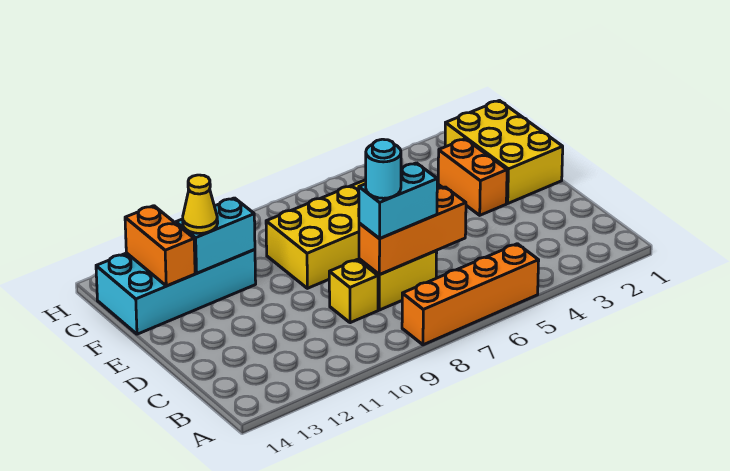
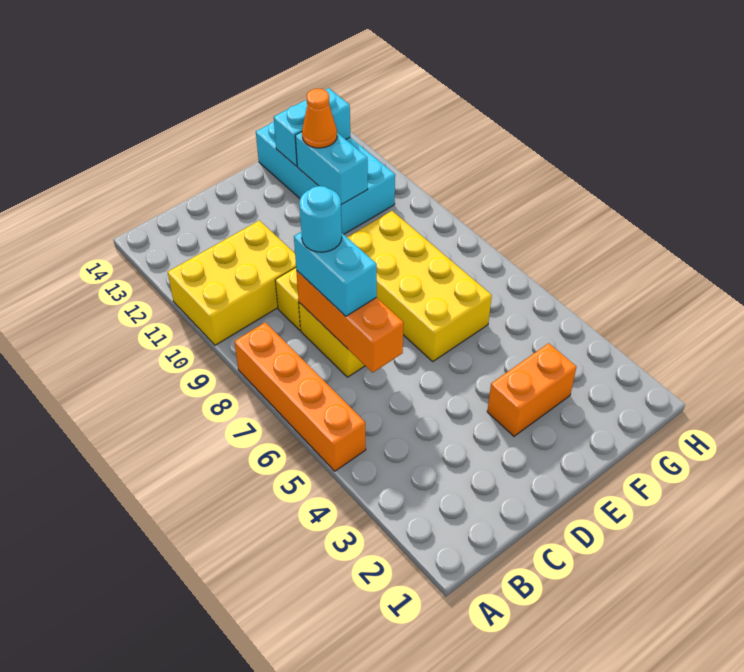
yellow brick E1:G2 level 1 -> yellow brick A10:C11 level 1
yellow cone F12 level 3 -> orange cone F12 level 3
orange brick F13:G13 level 2 -> cyan brick F13:G13 level 2

